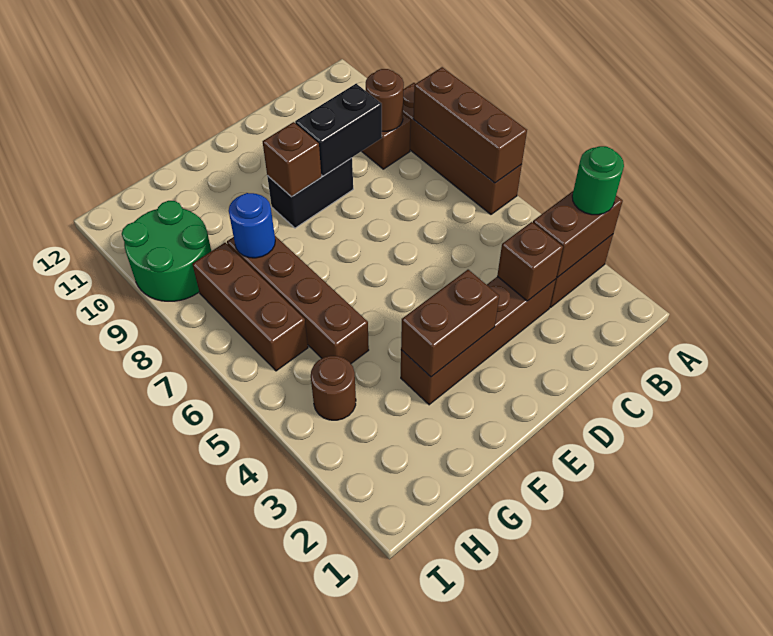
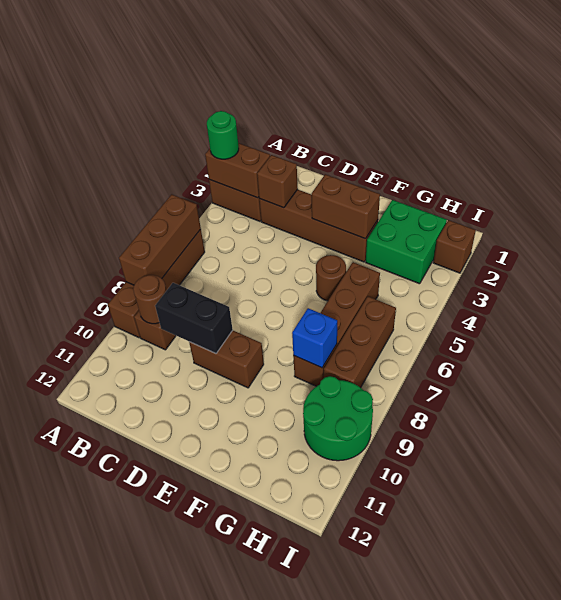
black brick D9:E9 level 1 -> brown brick D9:E9 level 1
brown brick E9 level 2 -> brown brick I2 level 1
none -> green brick G2:H3 level 1
blue round brick G8 level 2 -> blue brick G8 level 2
brown round brick H4 level 1 -> brown round brick F5 level 1

